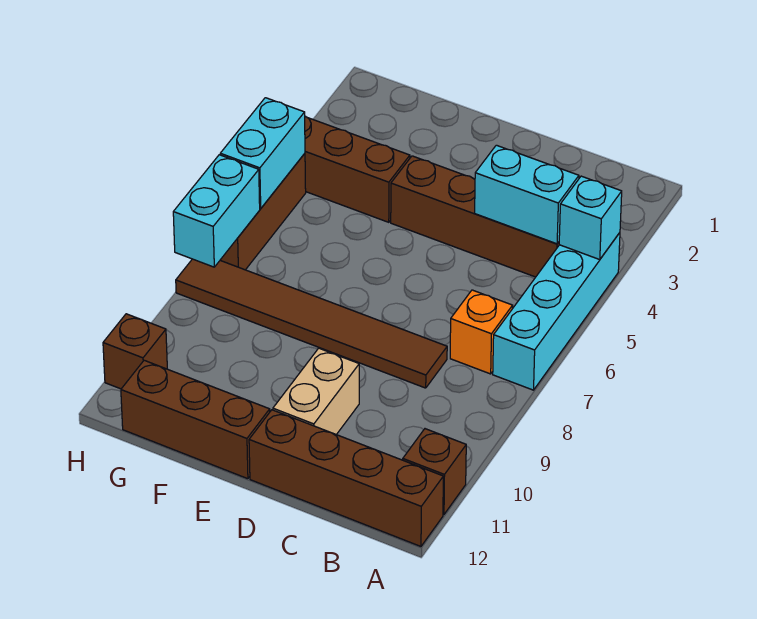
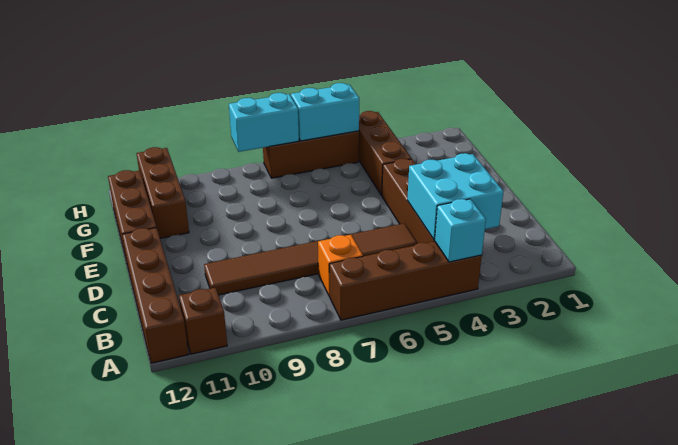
cyan brick A4:A7 level 1 -> brown brick A4:A7 level 1
cyan brick B4:C4 level 2 -> cyan brick B3:C4 level 2
brown tile C8:H8 level 1 -> brown tile C5:C10 level 1
tan brick D10:D11 level 1 -> none
brown brick H11 level 1 -> brown brick F11:H11 level 1

